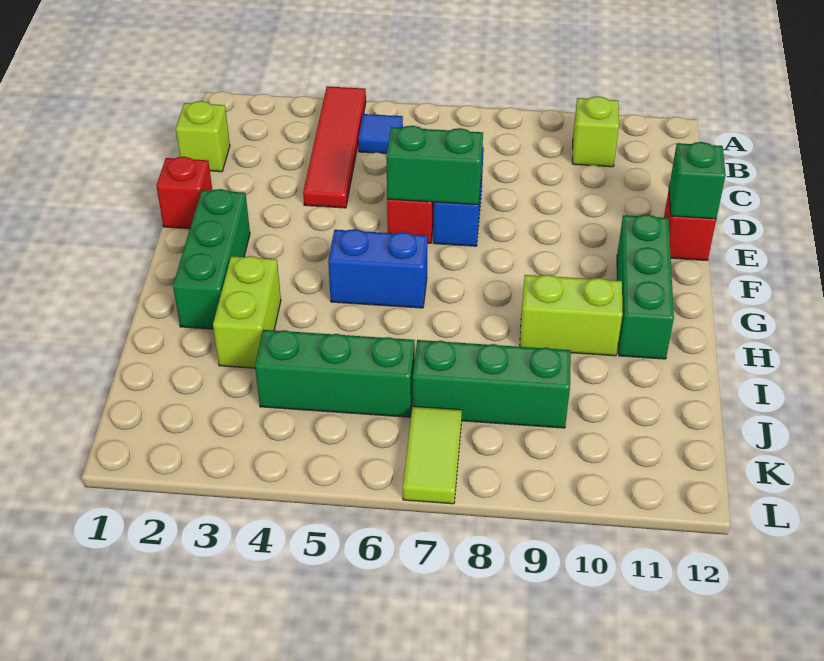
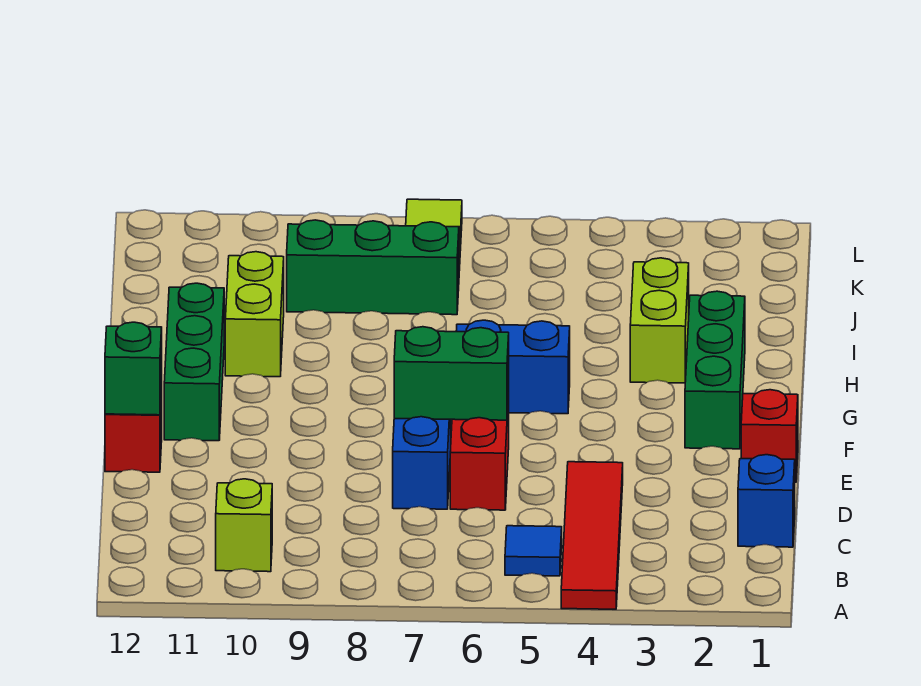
lime brick C1 level 1 -> blue brick C1 level 1
lime brick H9:H10 level 1 -> lime brick H10:I10 level 1
green brick J4:J6 level 1 -> none

